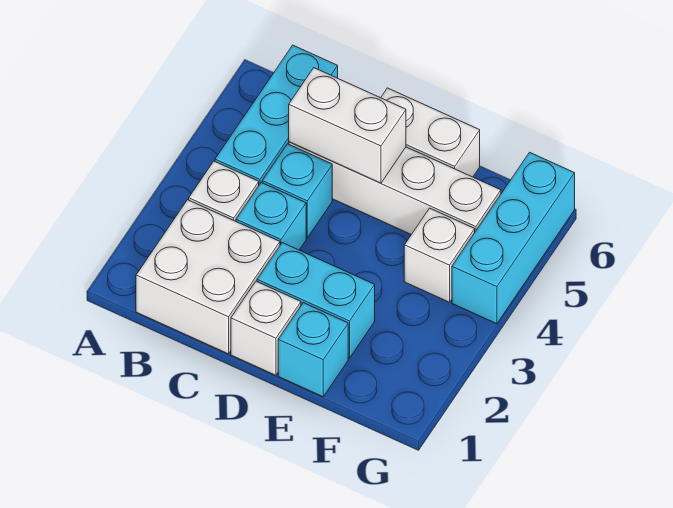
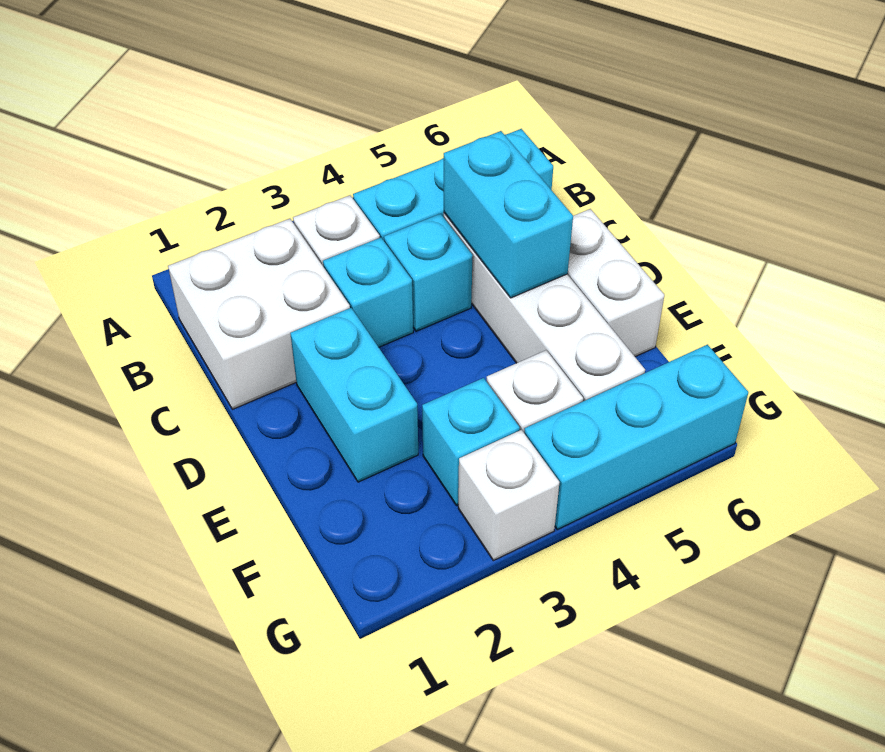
white brick C5:D5 level 2 -> cyan brick C5:D5 level 2
white brick D1 level 1 -> white brick G3 level 1
cyan brick E1 level 1 -> cyan brick F3 level 1

